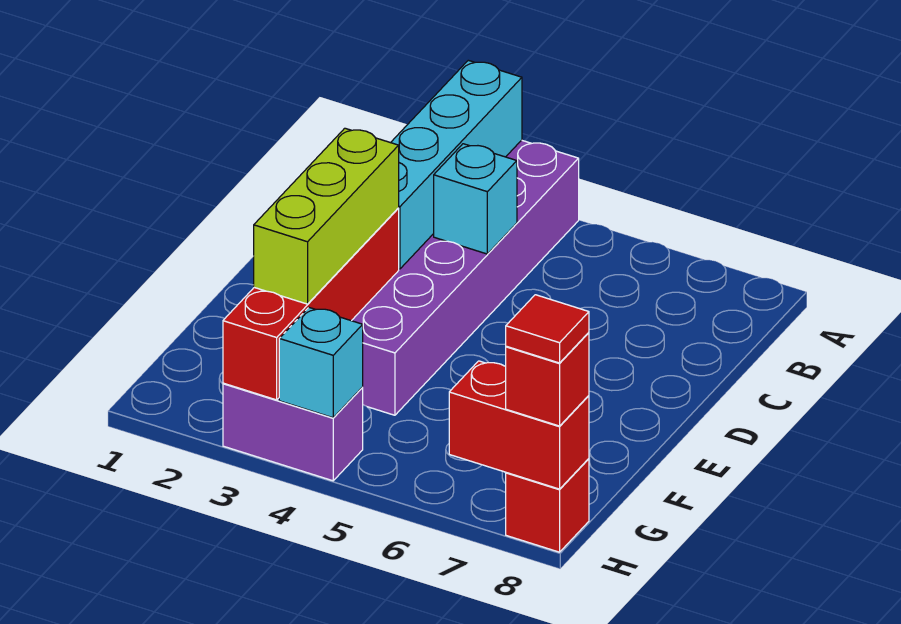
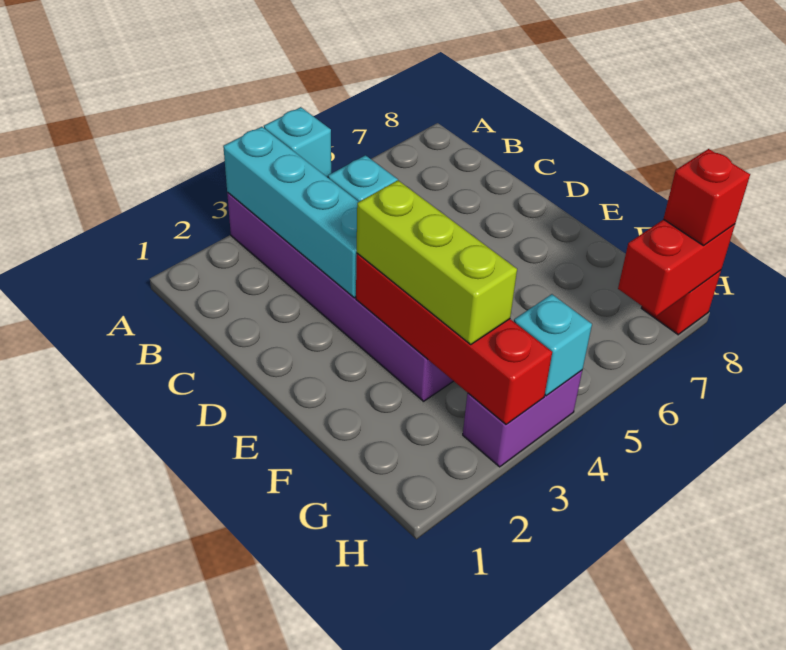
none -> cyan brick A4 level 2
red tile H8 level 4 -> none

